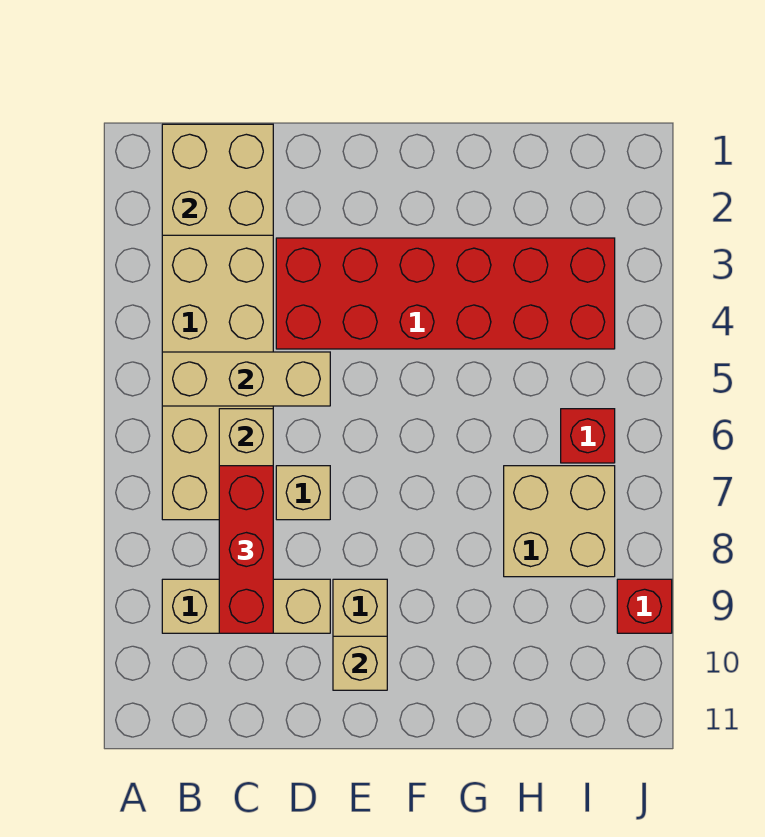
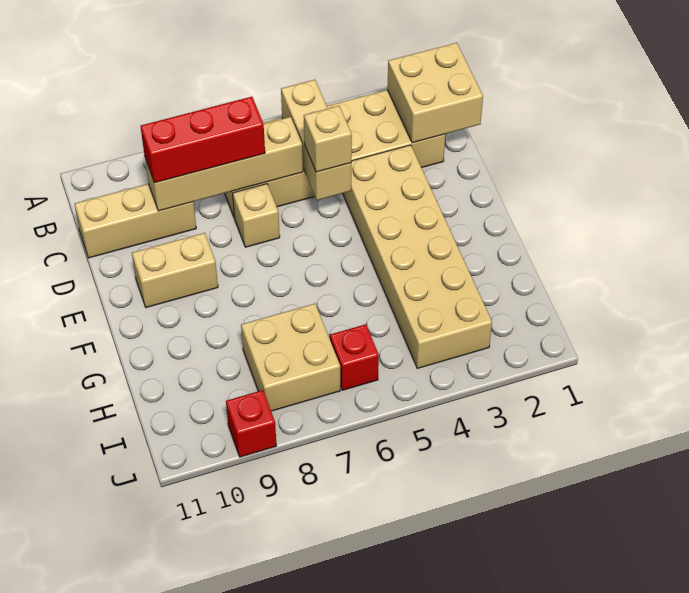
tan brick B9:D9 level 1 -> tan brick C9:C11 level 1
red brick D3:I4 level 1 -> tan brick D3:I4 level 1
tan brick E10 level 2 -> tan brick D5 level 3

